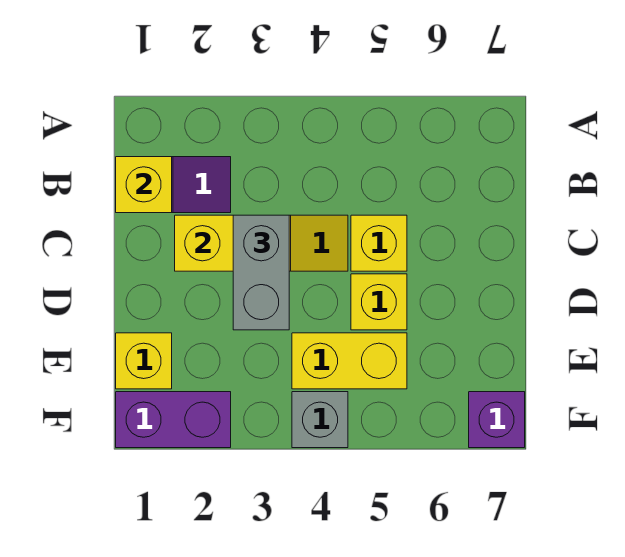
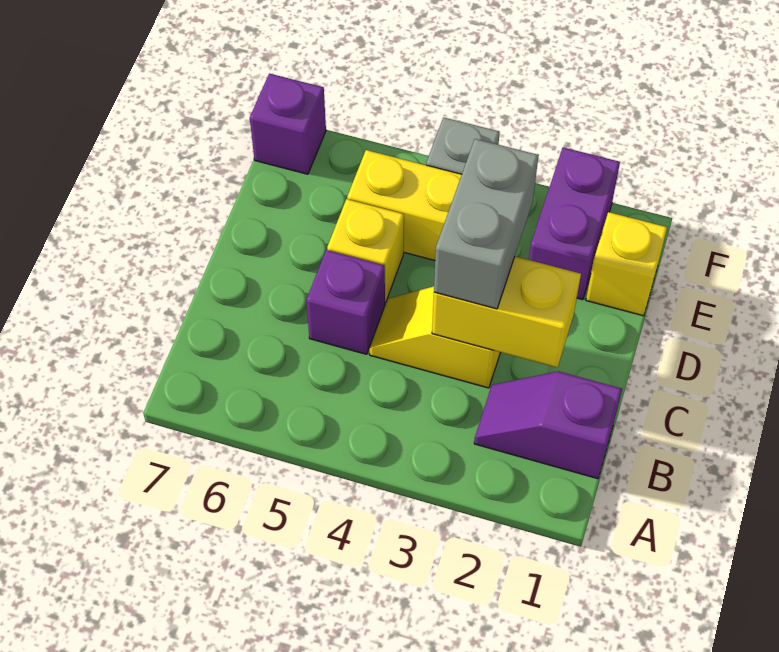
yellow brick B1 level 2 -> none
yellow brick C5 level 1 -> purple brick C5 level 1
purple brick F1:F2 level 1 -> purple brick E2:F2 level 1

